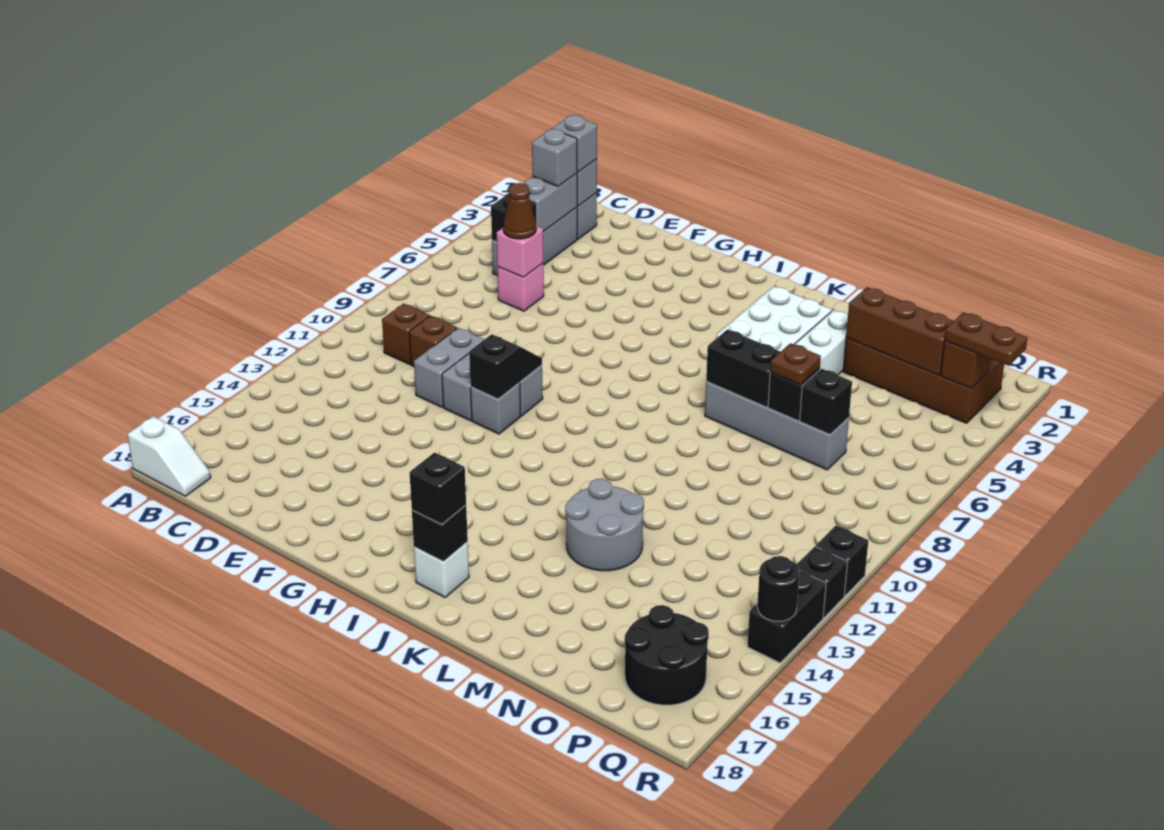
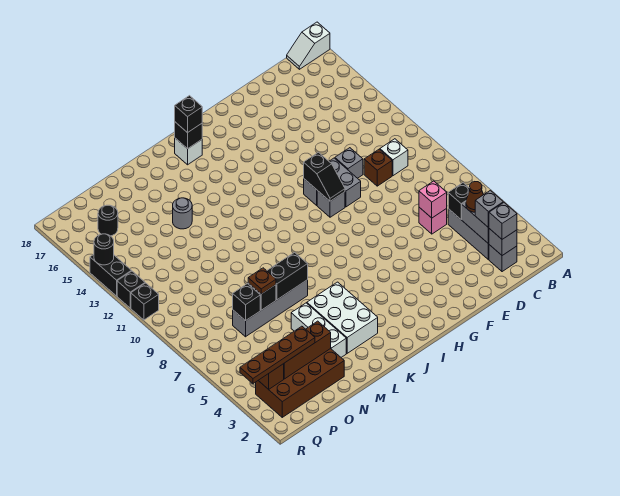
brown brick C10 level 1 -> white brick C10 level 1
brown cone D6 level 3 -> brown cone C4 level 3
grey brick E10:E11 level 1 -> grey brick E11 level 1
grey round brick L13:M14 level 1 -> grey round brick M14 level 1
black round brick P16:Q17 level 1 -> black round brick P16 level 1
brown plate Q3:R3 level 3 -> brown plate O3:R3 level 3

